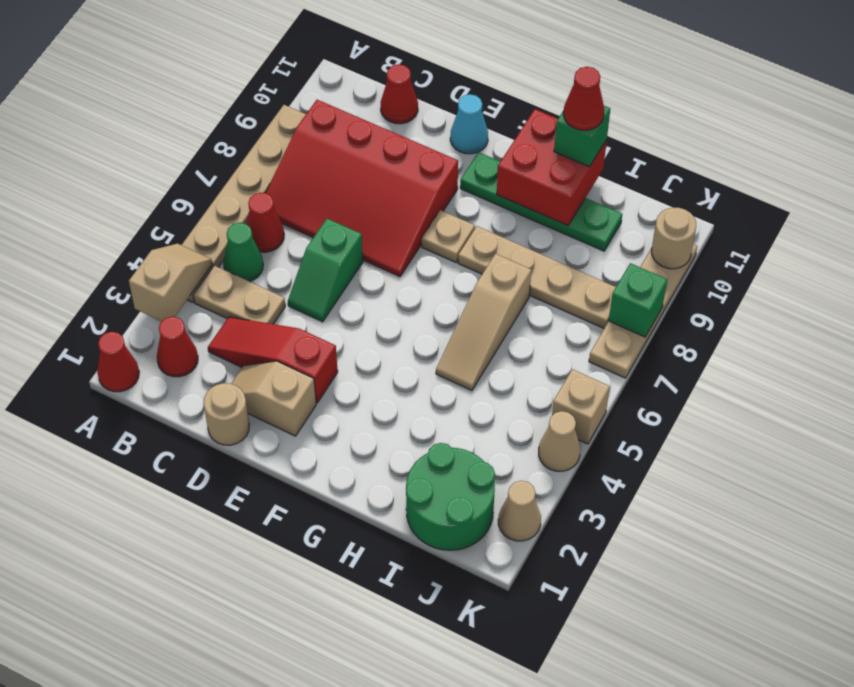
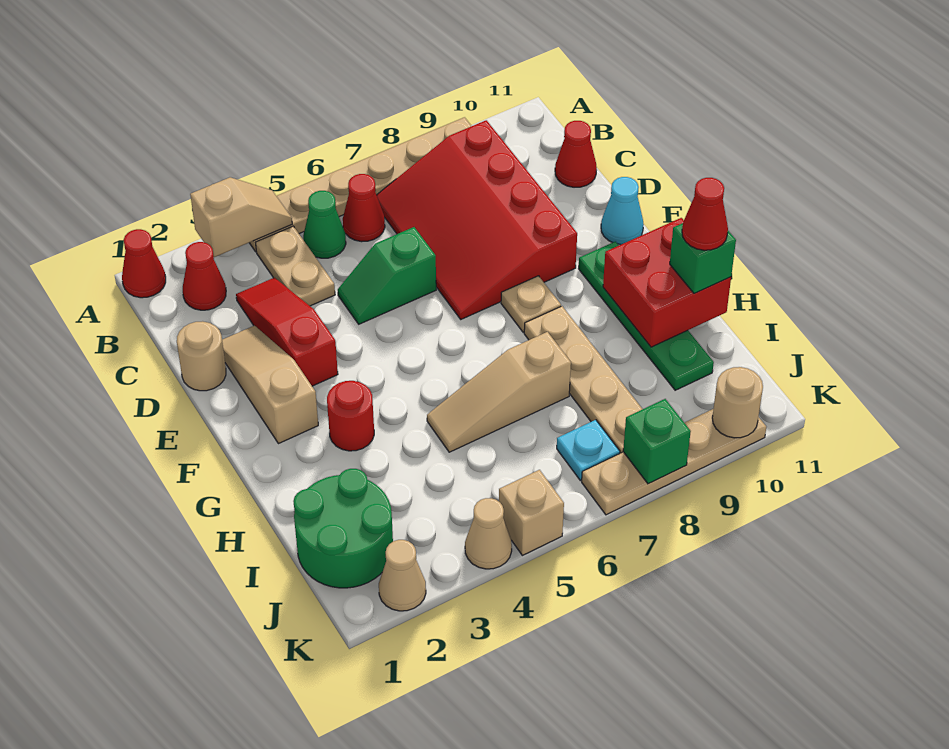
tan slope D2:E2 level 1 top E -> tan slope D2:F2 level 1 top F
none -> red round brick G3 level 1
none -> cyan plate J7 level 1

